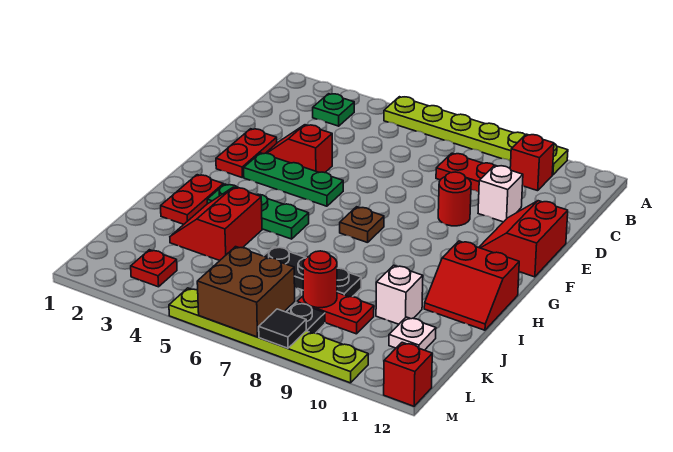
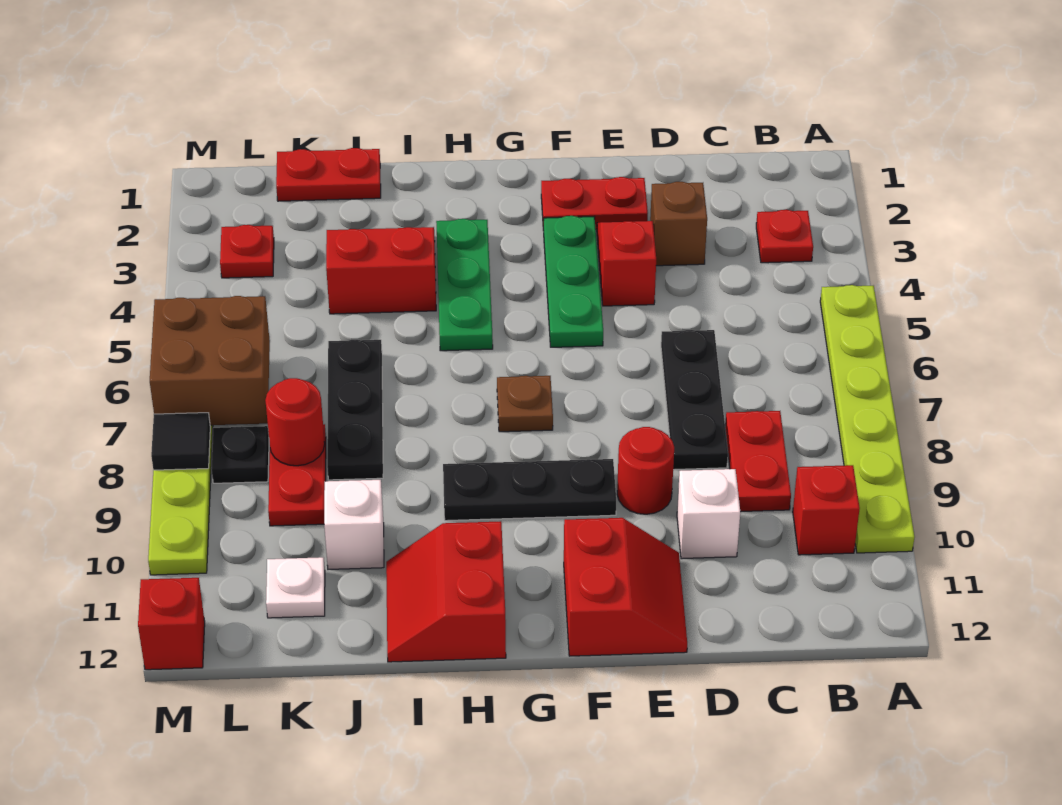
green plate B3 level 1 -> red plate B3 level 1
none -> brown brick D3 level 1
none -> black plate D6:D8 level 1
red slope E11:F12 level 1 top 12 -> red slope E11:F12 level 1 top F
none -> black plate F9:H9 level 1
red plate H2:I2 level 1 -> red plate J1:K1 level 1

